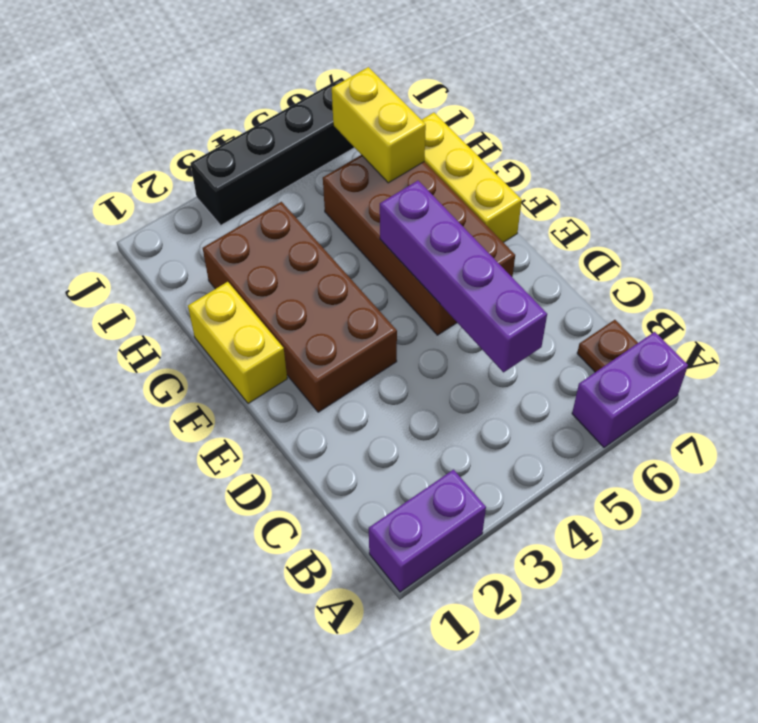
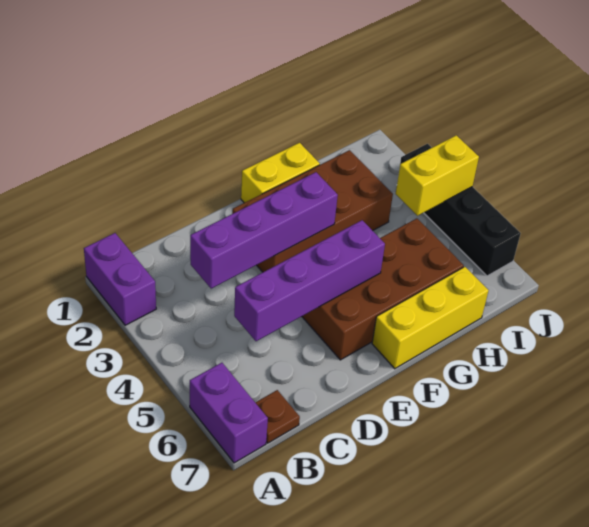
none -> purple brick C3:F3 level 2
yellow brick H6:I6 level 2 -> yellow brick I4:J4 level 2

